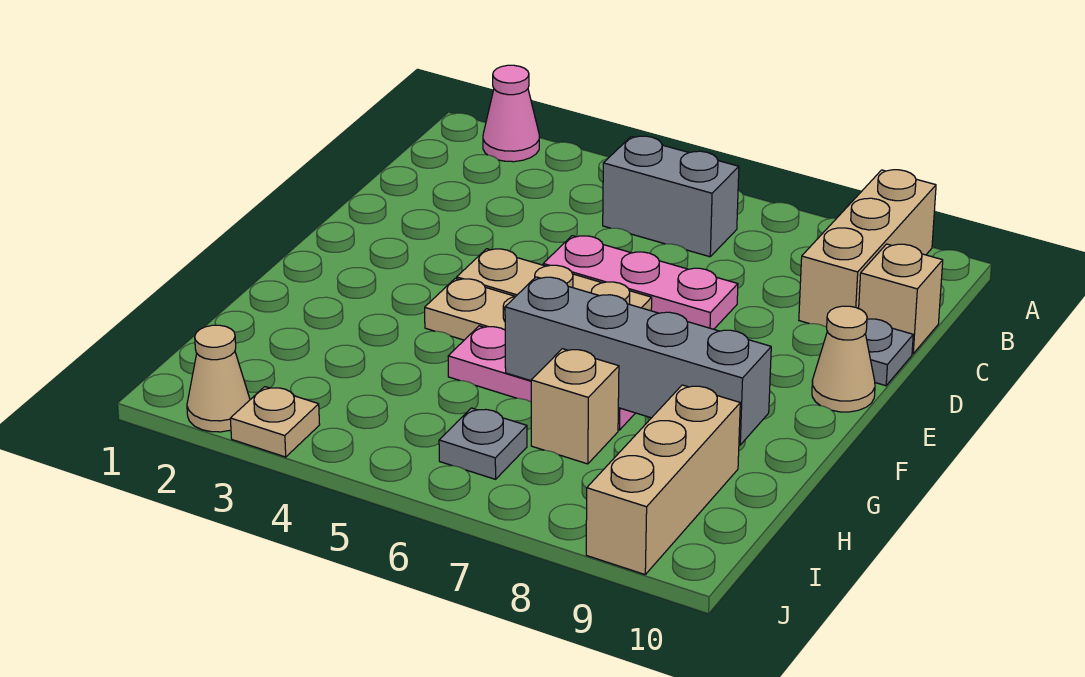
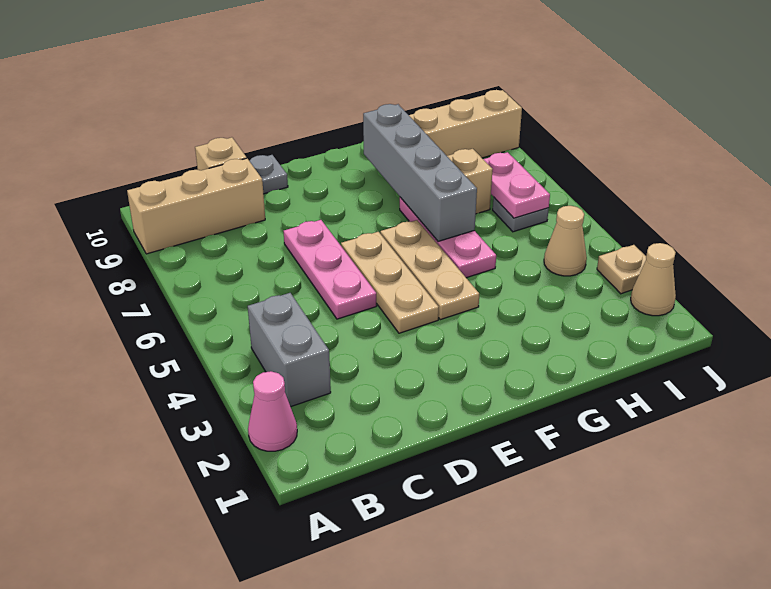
grey brick B5:B6 level 1 -> grey brick B3:B4 level 1
tan cone E10 level 1 -> tan cone I4 level 1
none -> pink plate I6:I7 level 2

